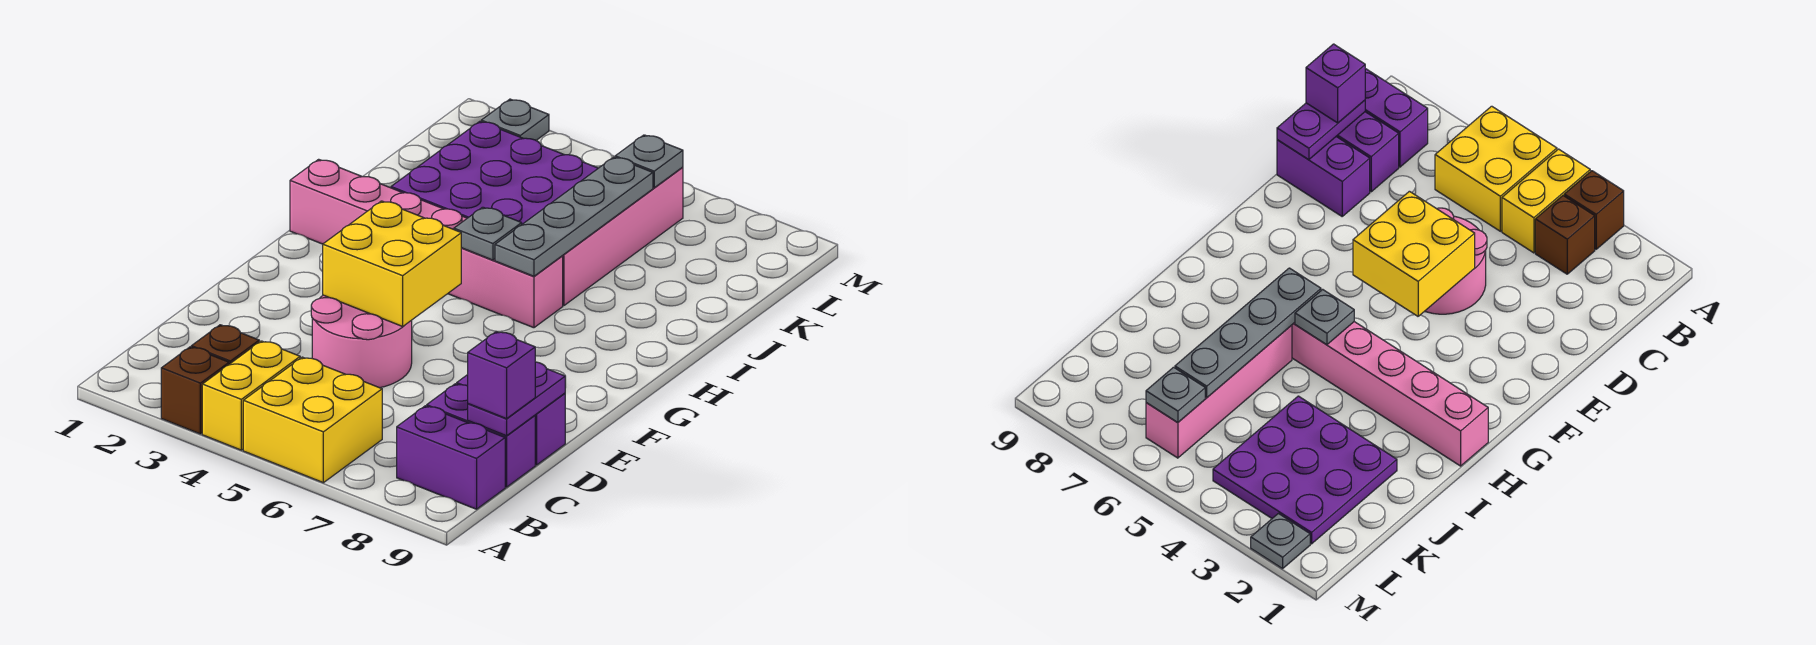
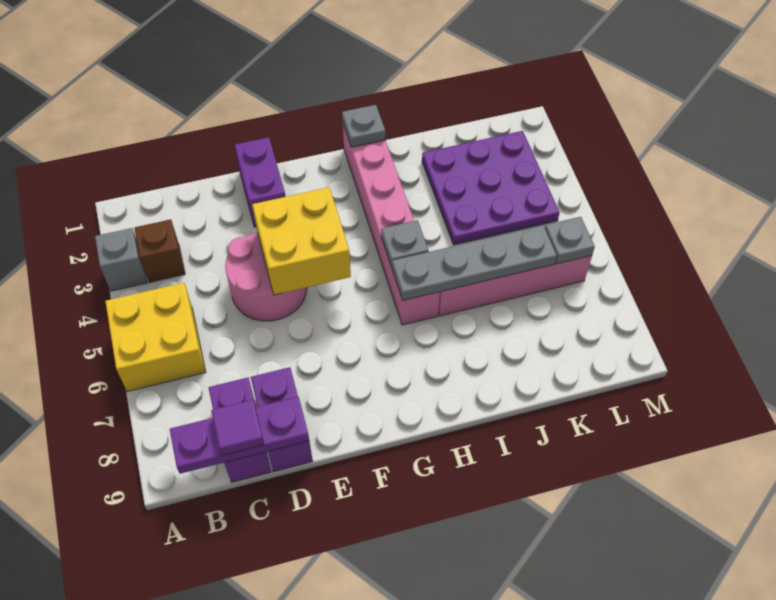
brown brick A3 level 1 -> grey brick A3 level 1
yellow brick A4:B4 level 1 -> none
purple brick B8:B9 level 1 -> purple brick E1:E2 level 1
purple plate C9:D9 level 2 -> purple plate B9:D9 level 2
purple brick C9 level 3 -> purple tile C9 level 3
grey plate M2 level 1 -> grey plate H1 level 2

